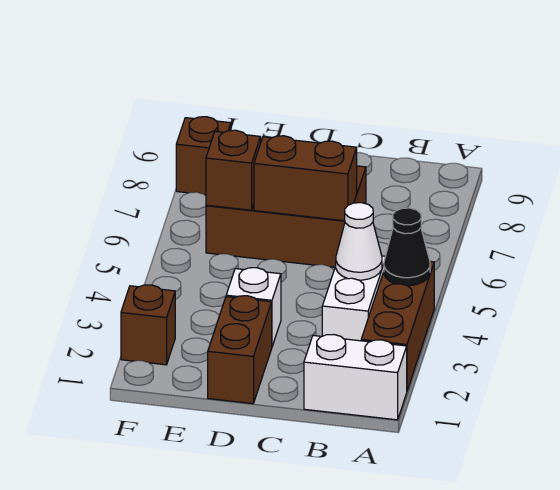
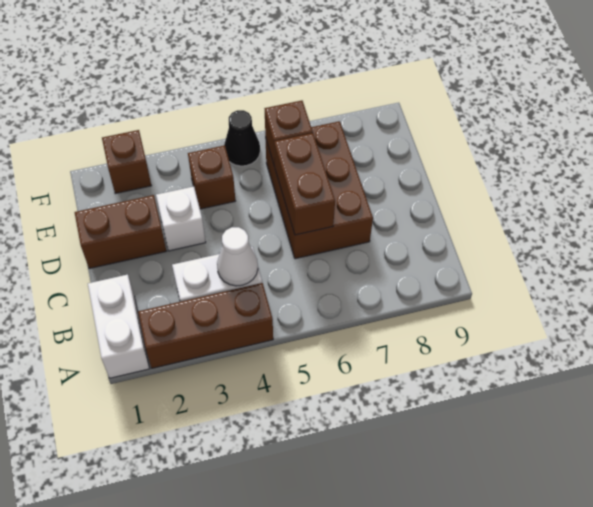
black cone A4 level 2 -> black cone F5 level 1
brown brick F8 level 1 -> brown brick E4 level 1

